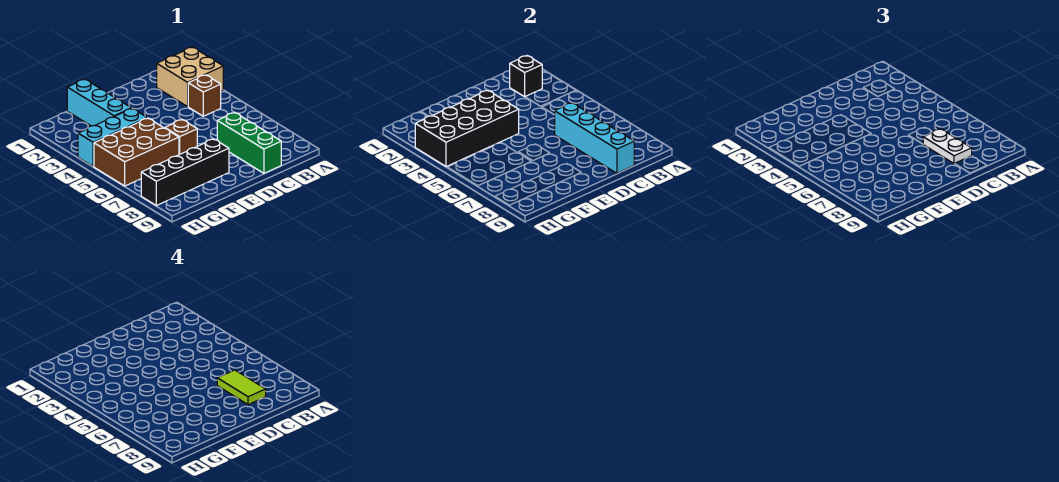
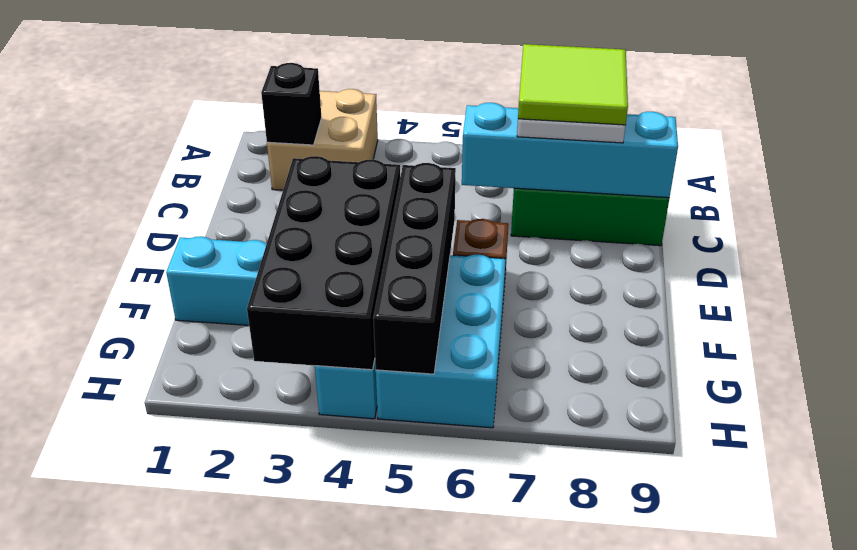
brown brick B4 level 1 -> none
lime tile C7:C8 level 4 -> lime tile B7:C8 level 4
black brick E8:H8 level 1 -> black brick E5:H5 level 2
brown brick F5:H6 level 1 -> cyan brick F5:H6 level 1

